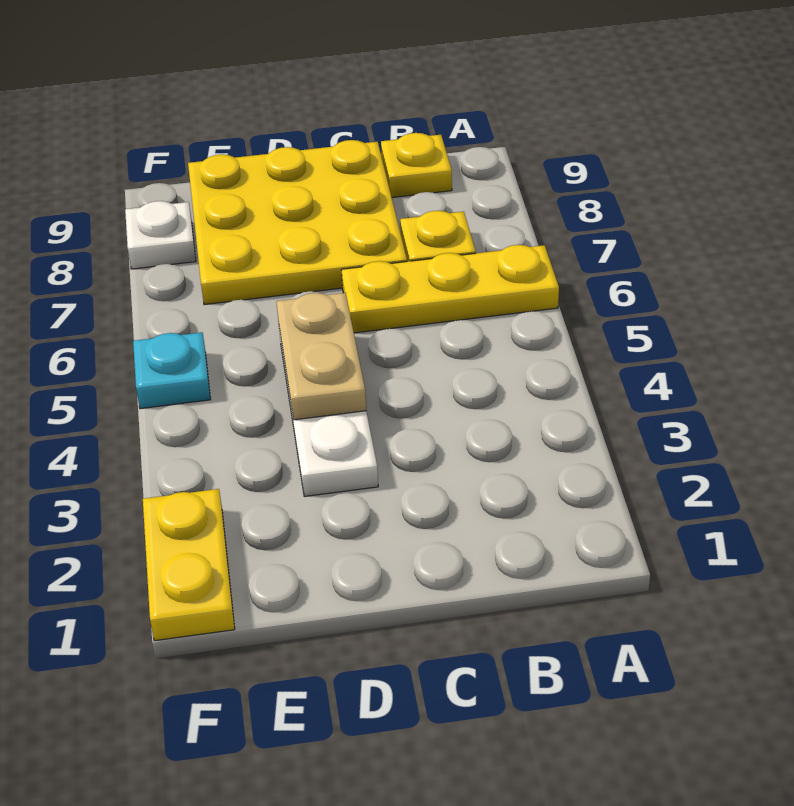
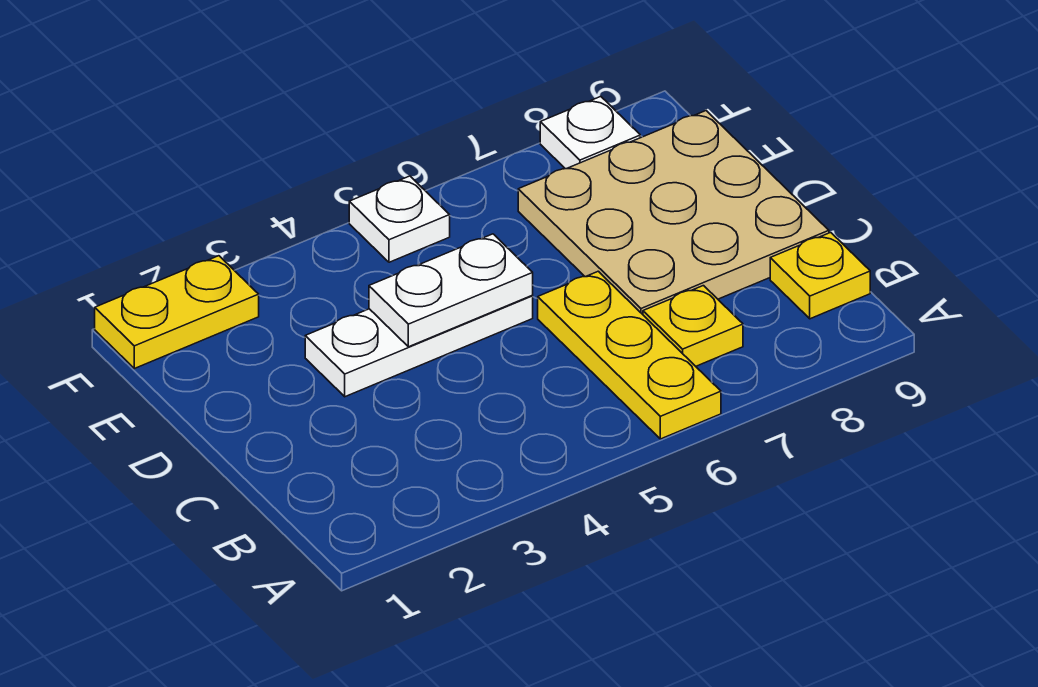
yellow plate C7:E9 level 1 -> tan plate C7:E9 level 1
tan plate D4:D5 level 2 -> white plate D4:D5 level 2
cyan plate F5 level 1 -> white plate F5 level 1

